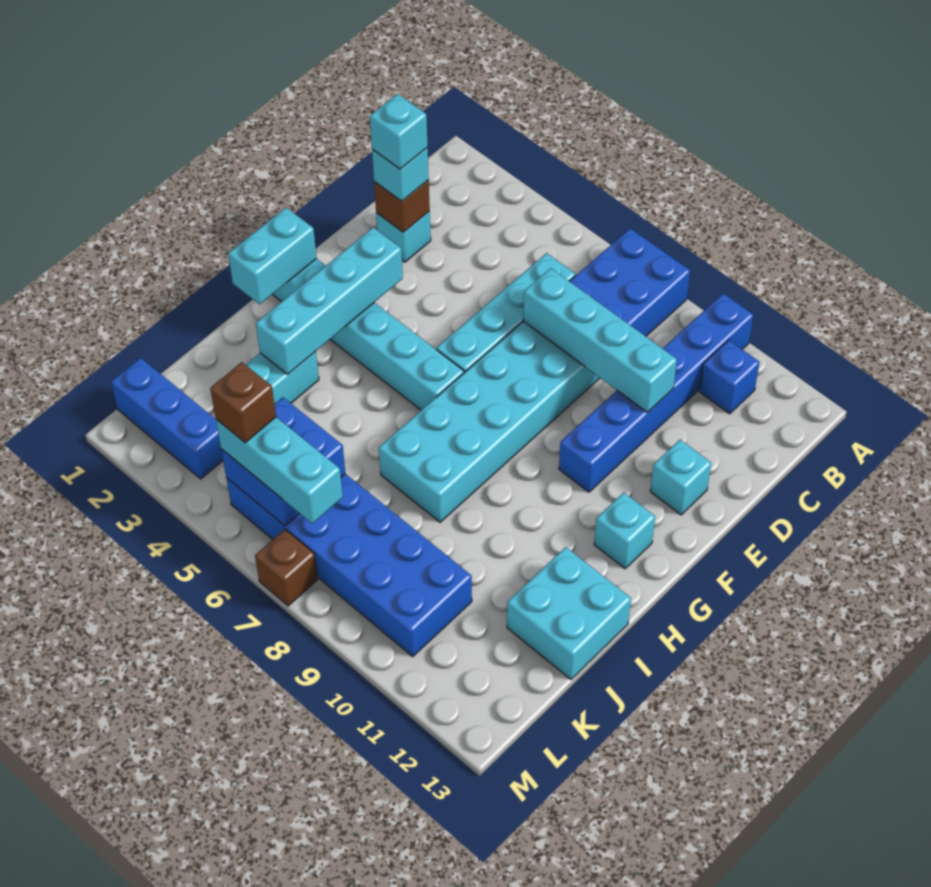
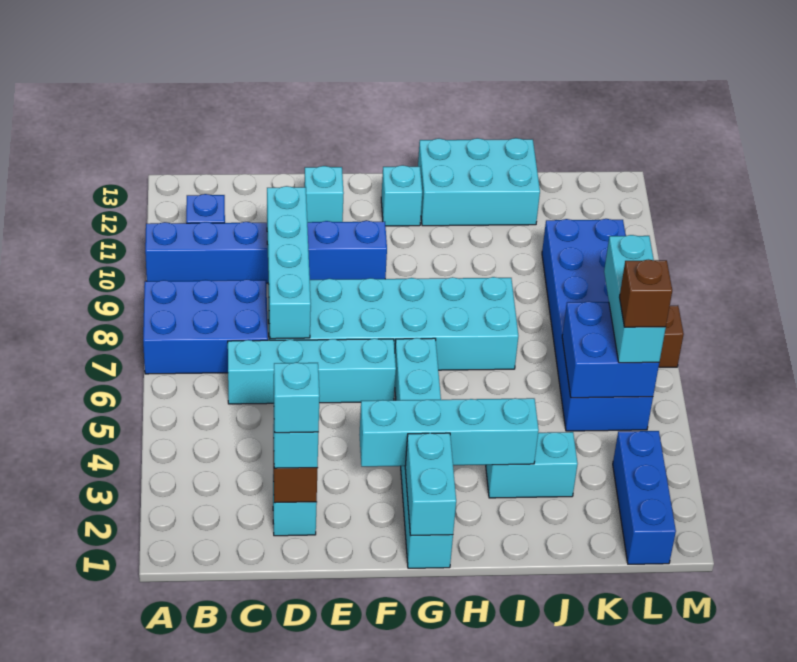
cyan brick G1:H1 level 2 -> cyan brick G1:G2 level 2
cyan brick I12:J13 level 1 -> cyan brick H12:J13 level 1

